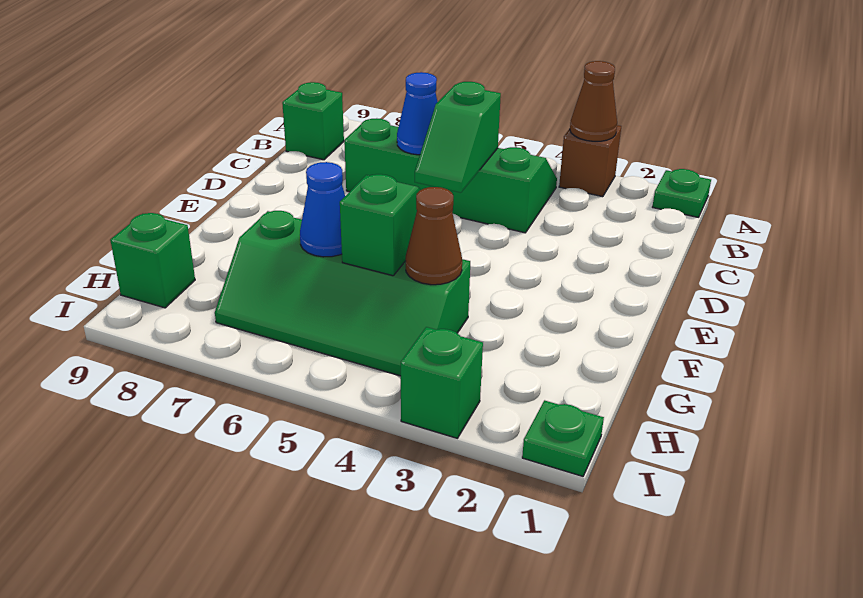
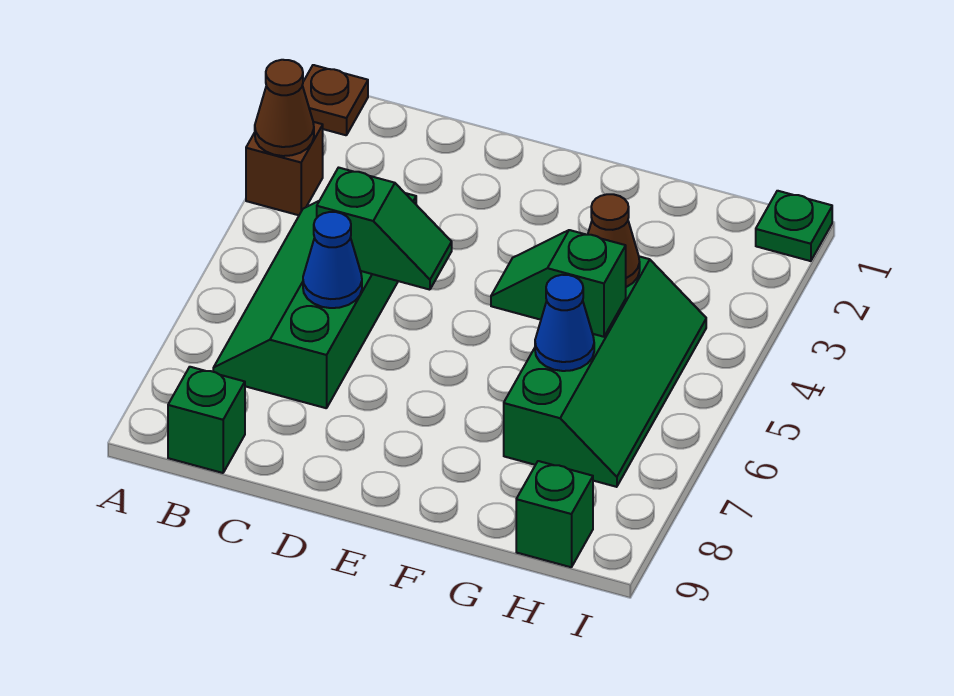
green plate A1 level 1 -> brown plate A1 level 1
green brick I3 level 1 -> none

